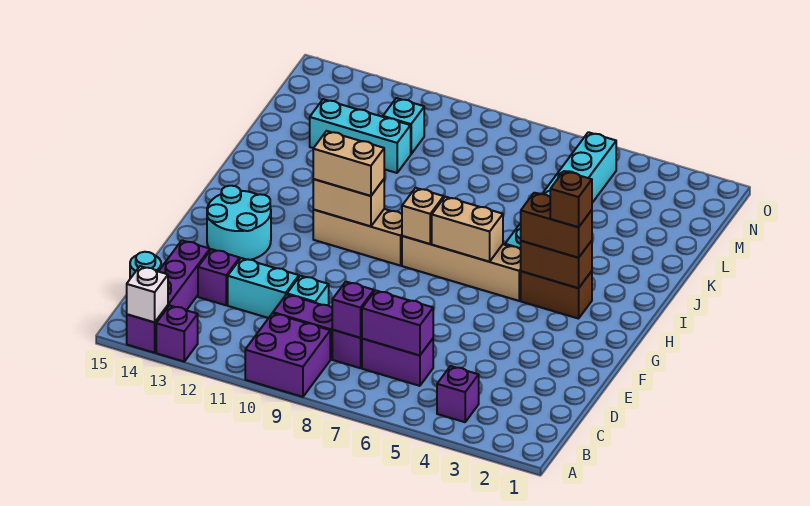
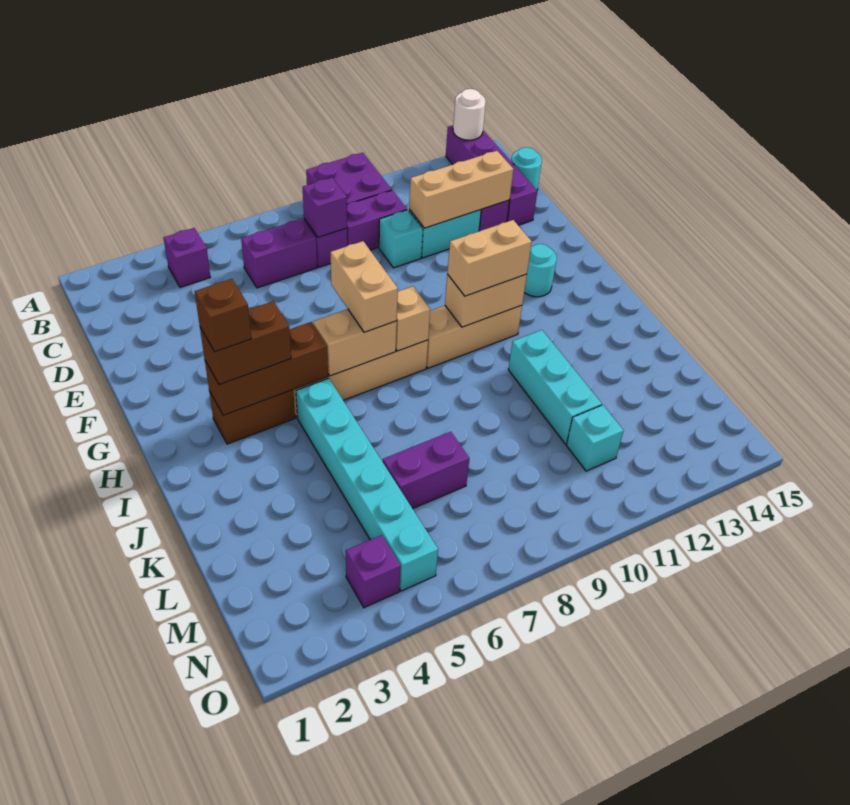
purple brick A13 level 1 -> purple brick N4 level 1
white brick A14 level 2 -> white round brick A14 level 2
purple brick C6:C7 level 2 -> purple brick L6:L7 level 1
none -> tan brick D11:D13 level 2
cyan round brick F13:G14 level 1 -> cyan round brick G13 level 1
none -> tan brick G7:H7 level 3
brown brick H3:H4 level 2 -> brown brick H3:H5 level 2
cyan brick L11:L13 level 1 -> cyan brick J11:L11 level 1

